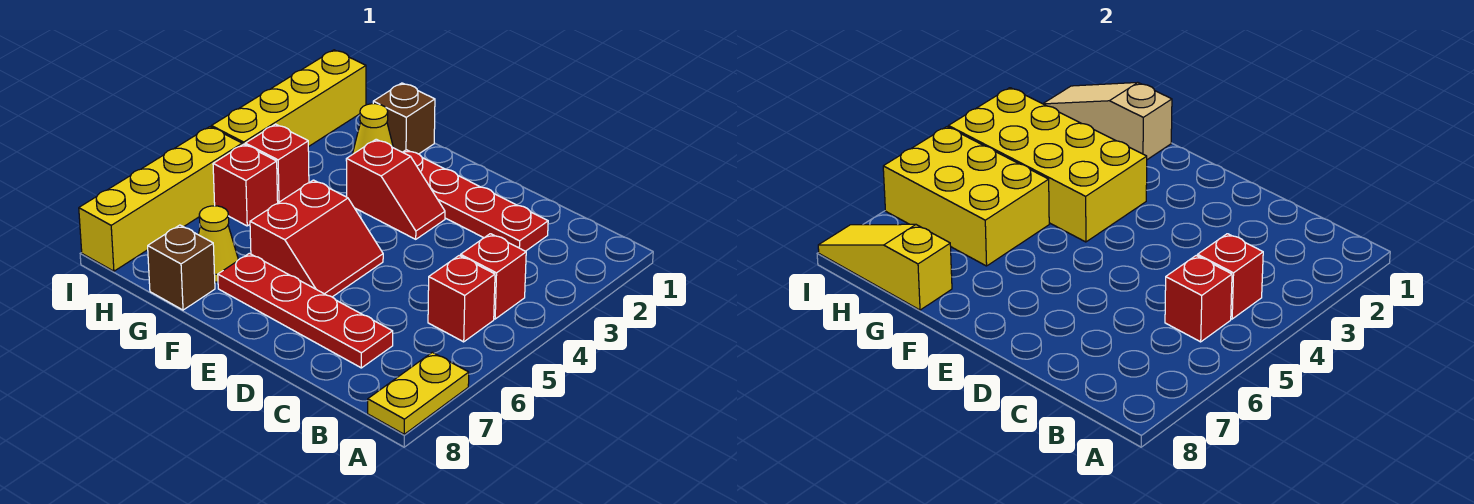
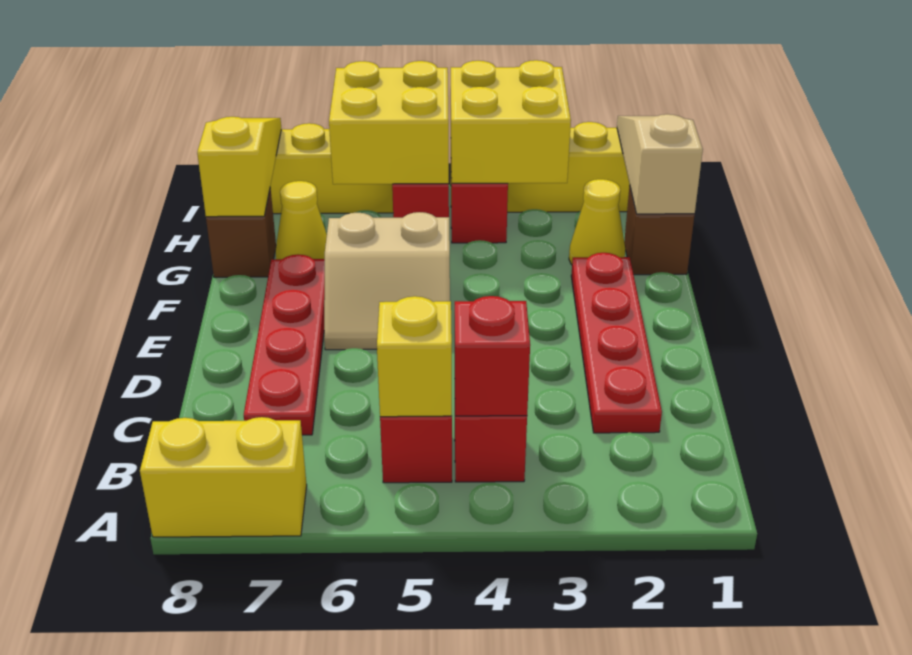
yellow plate A7:A8 level 1 -> yellow brick A7:A8 level 1
red brick B5 level 2 -> yellow brick B5 level 2
red slope E3:F3 level 1 top F -> none
red slope E5:F6 level 1 top F -> tan slope E5:F6 level 1 top F
yellow brick F3:I4 level 2 -> yellow brick H3:I4 level 2
yellow brick G5:I6 level 2 -> yellow brick H5:I6 level 2

